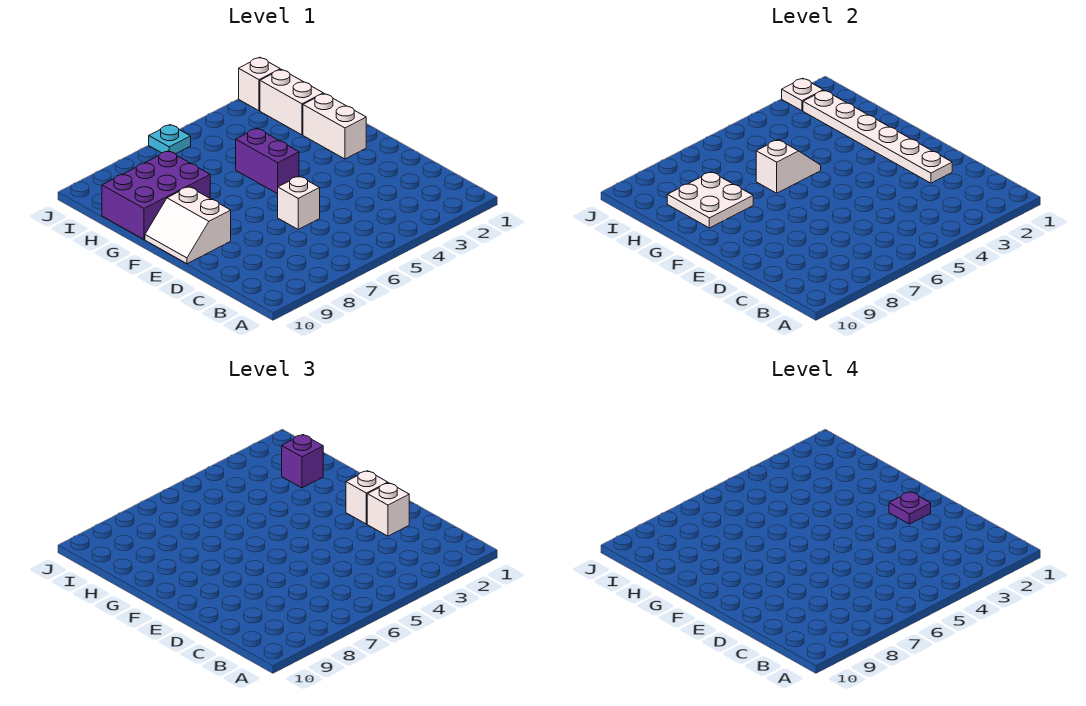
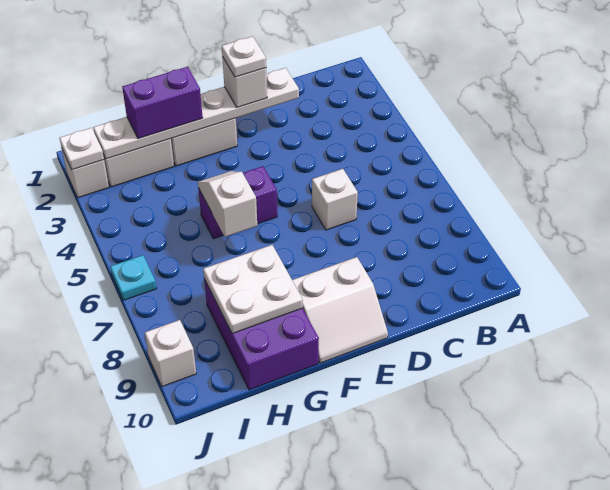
white brick D2 level 3 -> white brick J9 level 1
purple plate E2 level 4 -> white plate E2 level 4
purple brick H2 level 3 -> purple brick G2:H2 level 3

